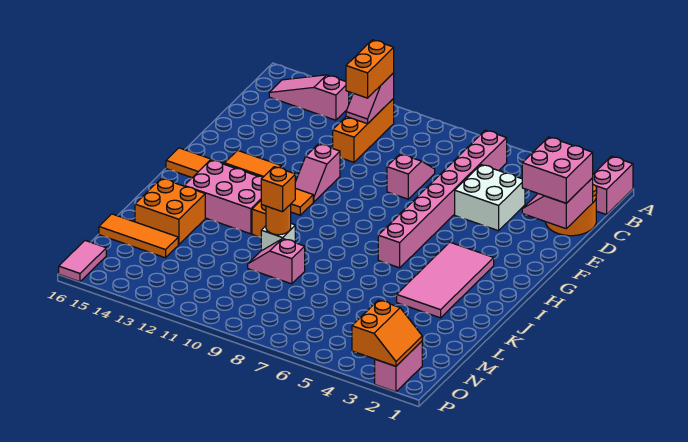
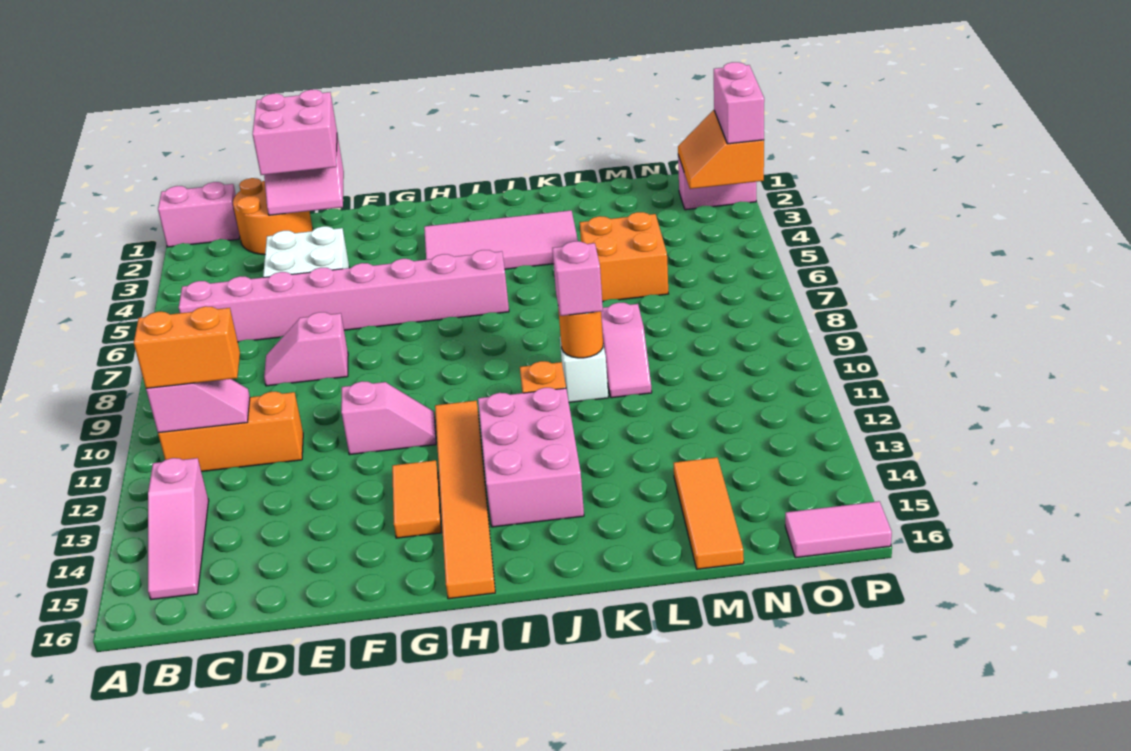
orange brick K10 level 3 -> pink brick K10 level 3
orange brick K14:L15 level 1 -> orange brick L5:M6 level 1
orange slope O2:P3 level 2 top 3 -> orange slope O2:P3 level 2 top P
none -> pink brick P2:P3 level 3

